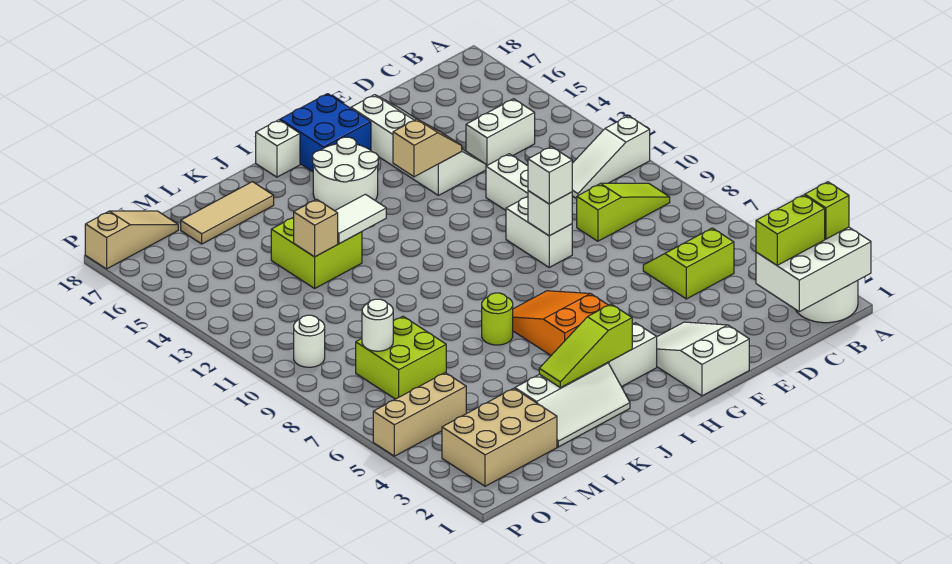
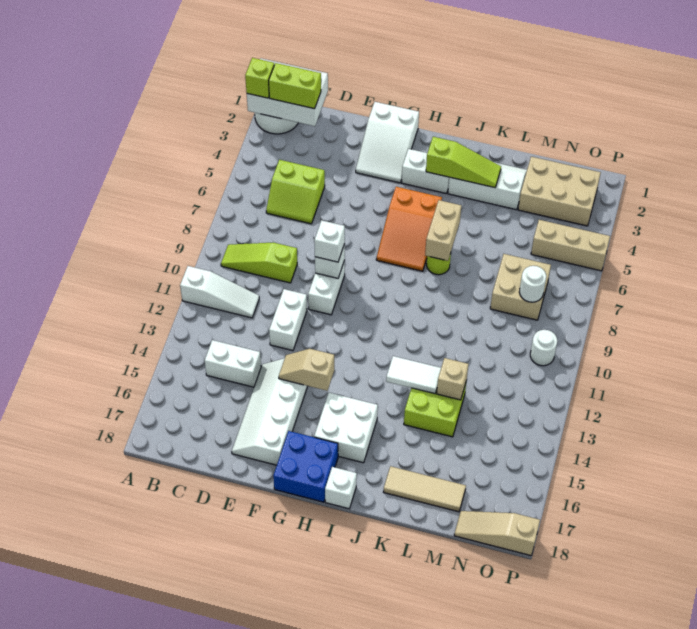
white round brick H15:I16 level 1 -> white brick H15:I16 level 1
none -> tan brick J6:J7 level 2
lime brick M7:N8 level 1 -> tan brick M7:N8 level 1

